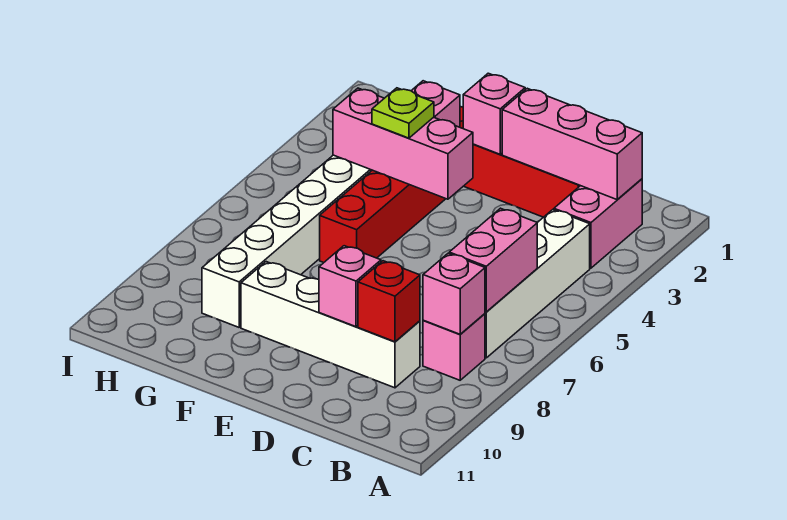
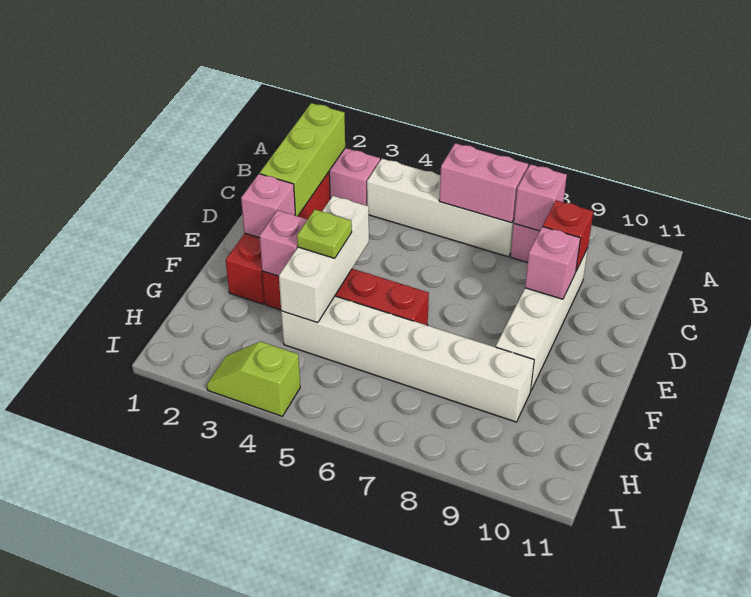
pink brick B2:D2 level 2 -> lime brick B2:D2 level 2
pink brick E4:G4 level 2 -> white brick E4:G4 level 2
none -> lime slope I3:I4 level 1 top 4

